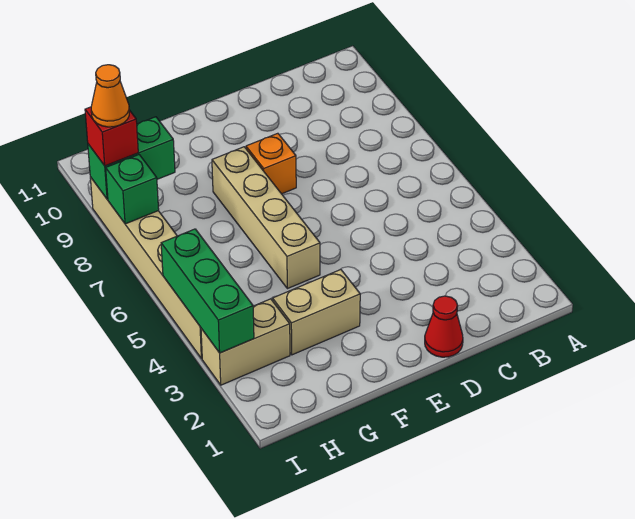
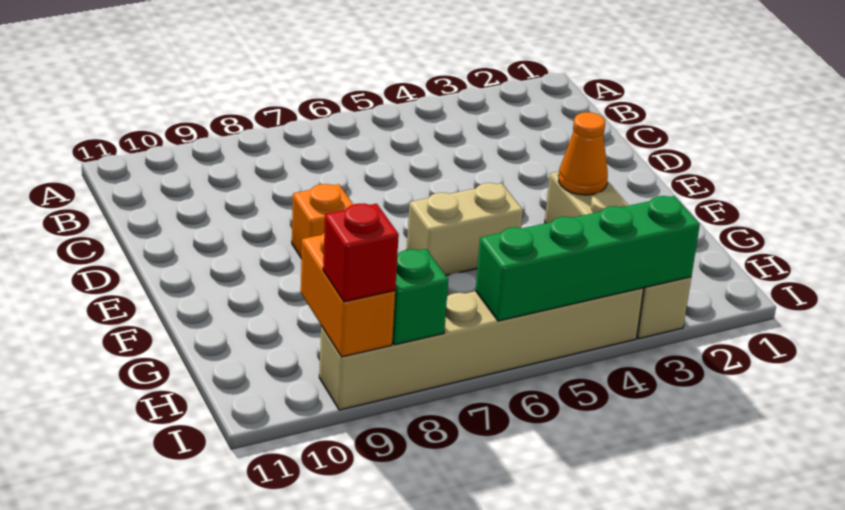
red cone D1 level 1 -> none
tan brick F5:F8 level 1 -> tan brick F5:F6 level 1
green brick H9:I9 level 2 -> orange brick H9:I9 level 2
green brick I3:I5 level 2 -> green brick I3:I6 level 2
orange cone I9 level 4 -> orange cone F3 level 2

